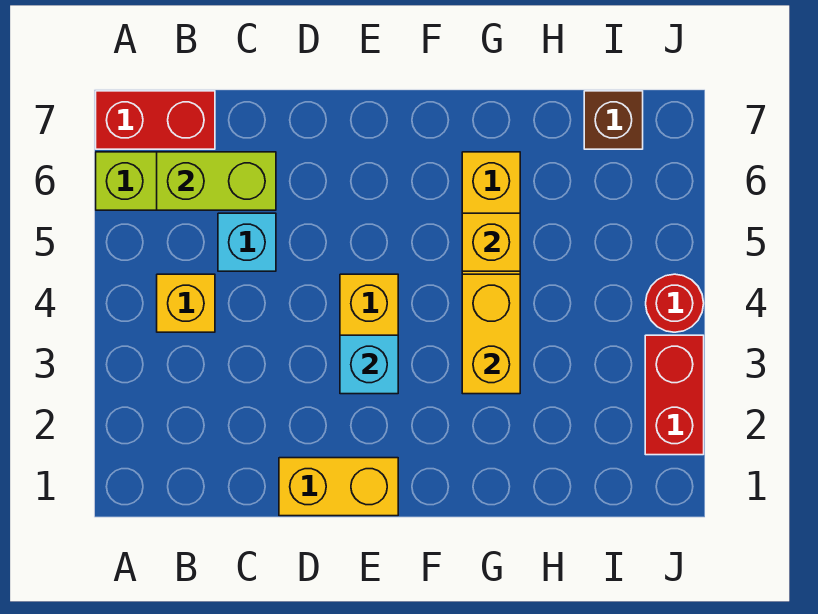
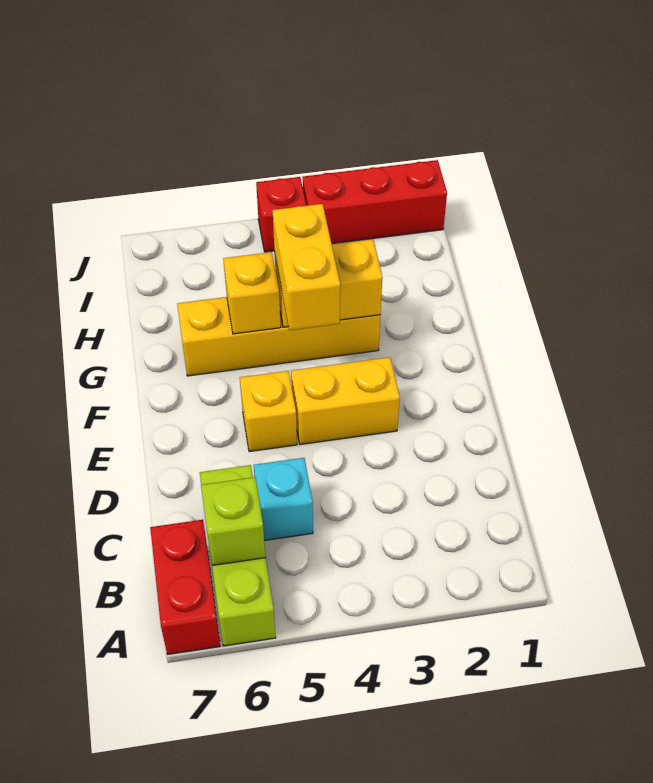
yellow brick B4 level 1 -> yellow brick E5 level 1
lime brick B6:C6 level 2 -> lime brick B6 level 2
yellow brick D1:E1 level 1 -> yellow brick F4:G4 level 3
cyan brick E3 level 2 -> none
brown brick I7 level 1 -> none
red brick J2:J3 level 1 -> red brick J1:J3 level 1
red round brick J4 level 1 -> red brick J4 level 1

